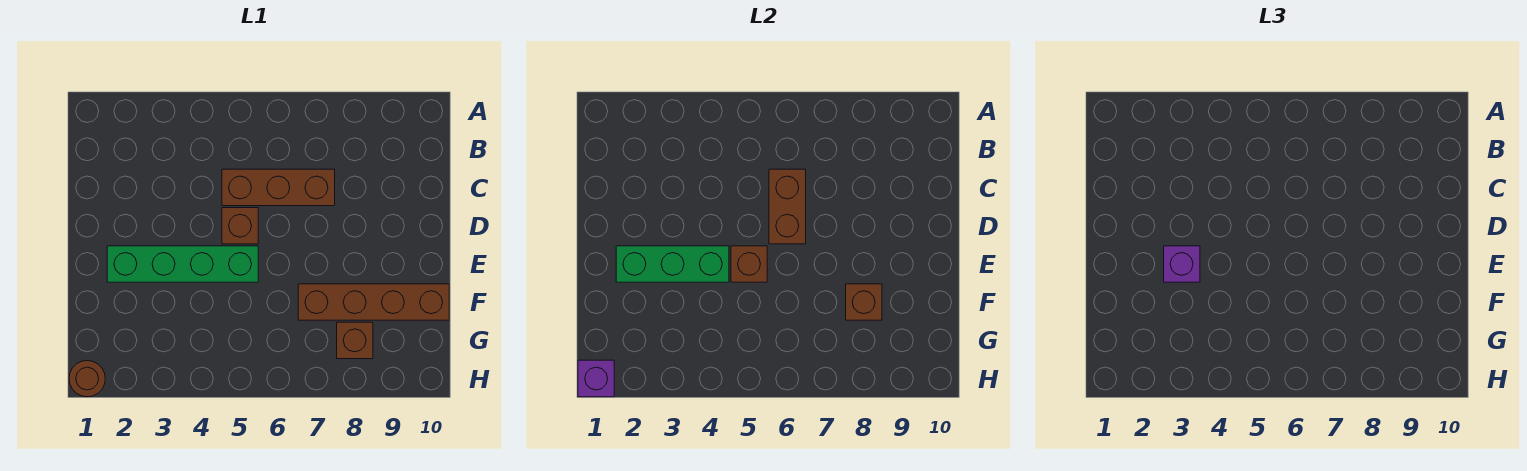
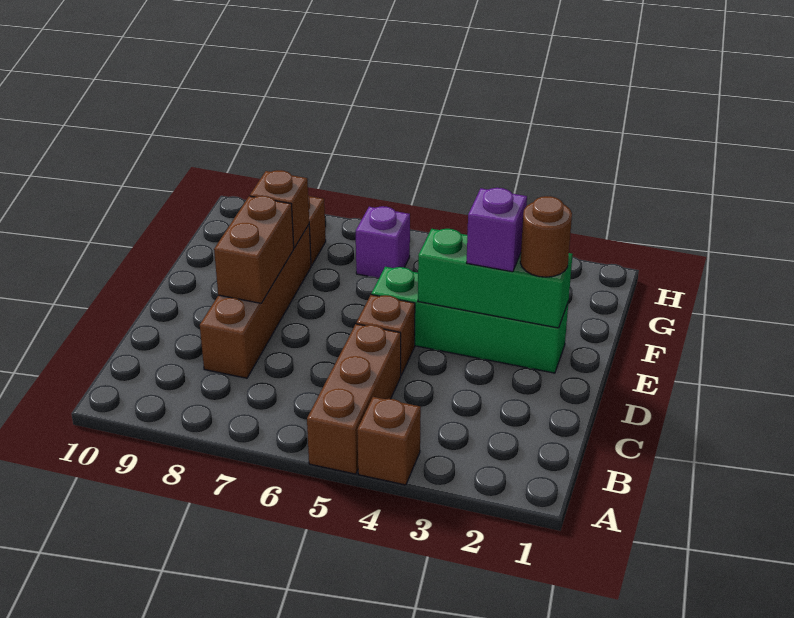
brown brick C5:C7 level 1 -> brown brick A5:C5 level 1
brown brick C6:D6 level 2 -> brown brick D8:E8 level 2
brown brick E5 level 2 -> brown brick A4 level 1
brown brick F7:F10 level 1 -> brown brick C8:F8 level 1
brown round brick H1 level 1 -> brown round brick E2 level 3
purple brick H1 level 2 -> purple brick G6 level 1

